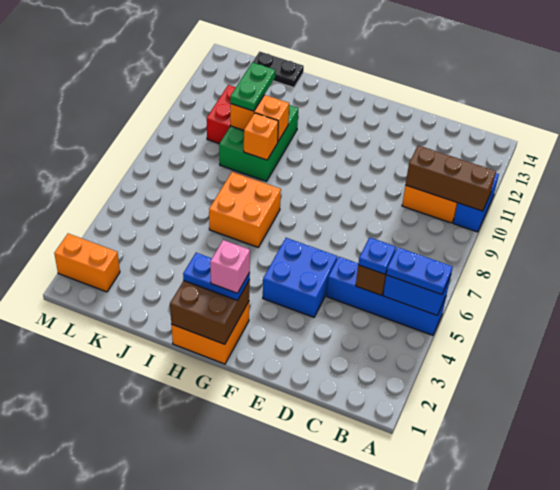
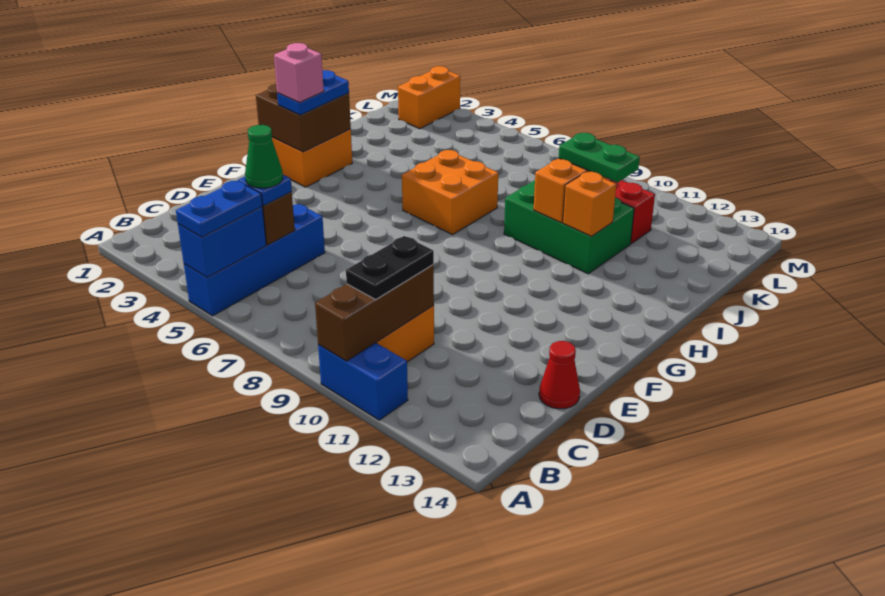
none -> green cone C5 level 4
none -> red cone D14 level 1
blue brick E4:F5 level 1 -> none
orange brick I9 level 2 -> orange brick I11 level 2
black plate J14:K14 level 1 -> black plate B10:C10 level 3

